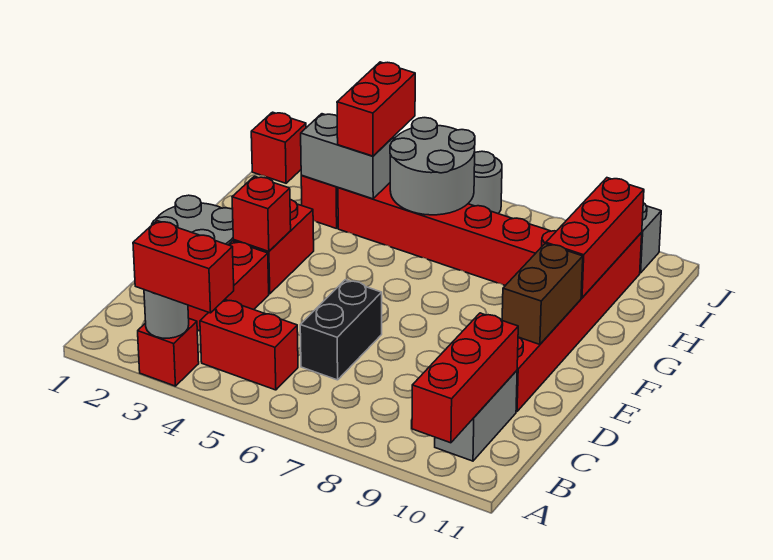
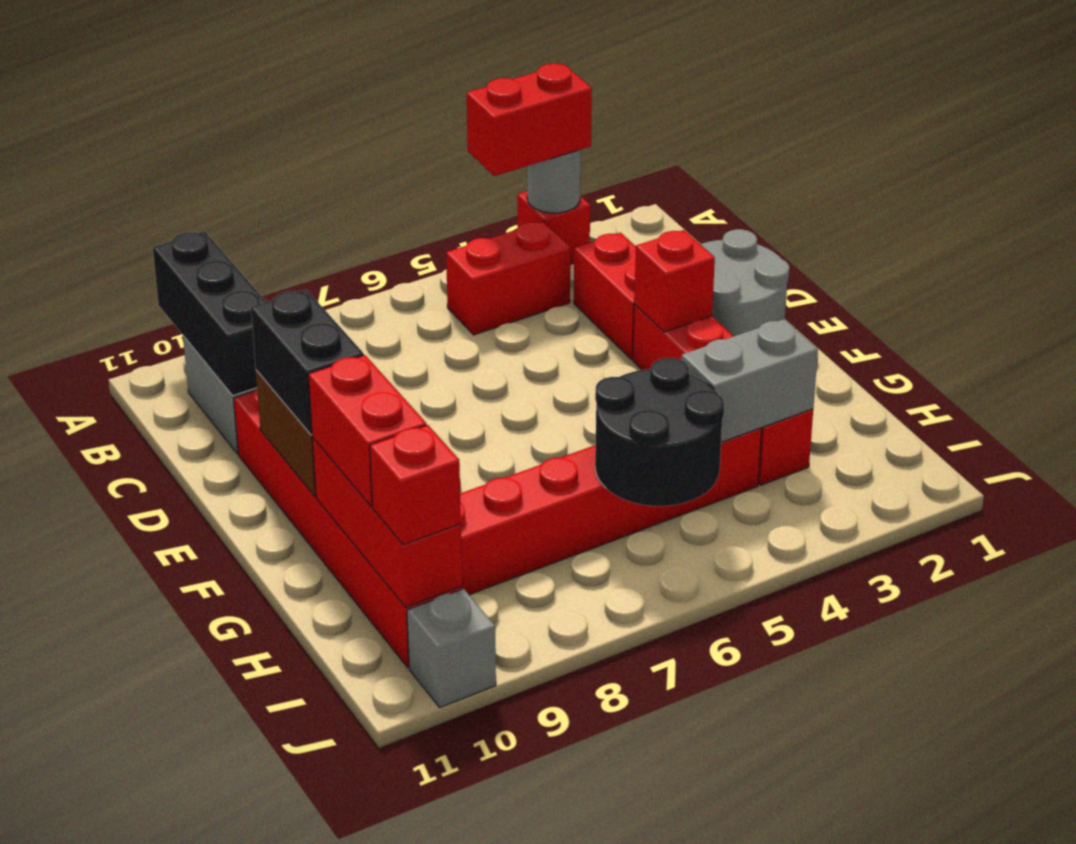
red brick A10:C10 level 2 -> black brick A10:C10 level 2
black brick C6:D6 level 1 -> black brick E10:F10 level 3
red brick H4:I4 level 3 -> red brick G10:H10 level 3
grey round brick H5:I6 level 2 -> black round brick H5:I6 level 2
red brick I1 level 1 -> red brick I10 level 3
grey round brick J6 level 1 -> none

